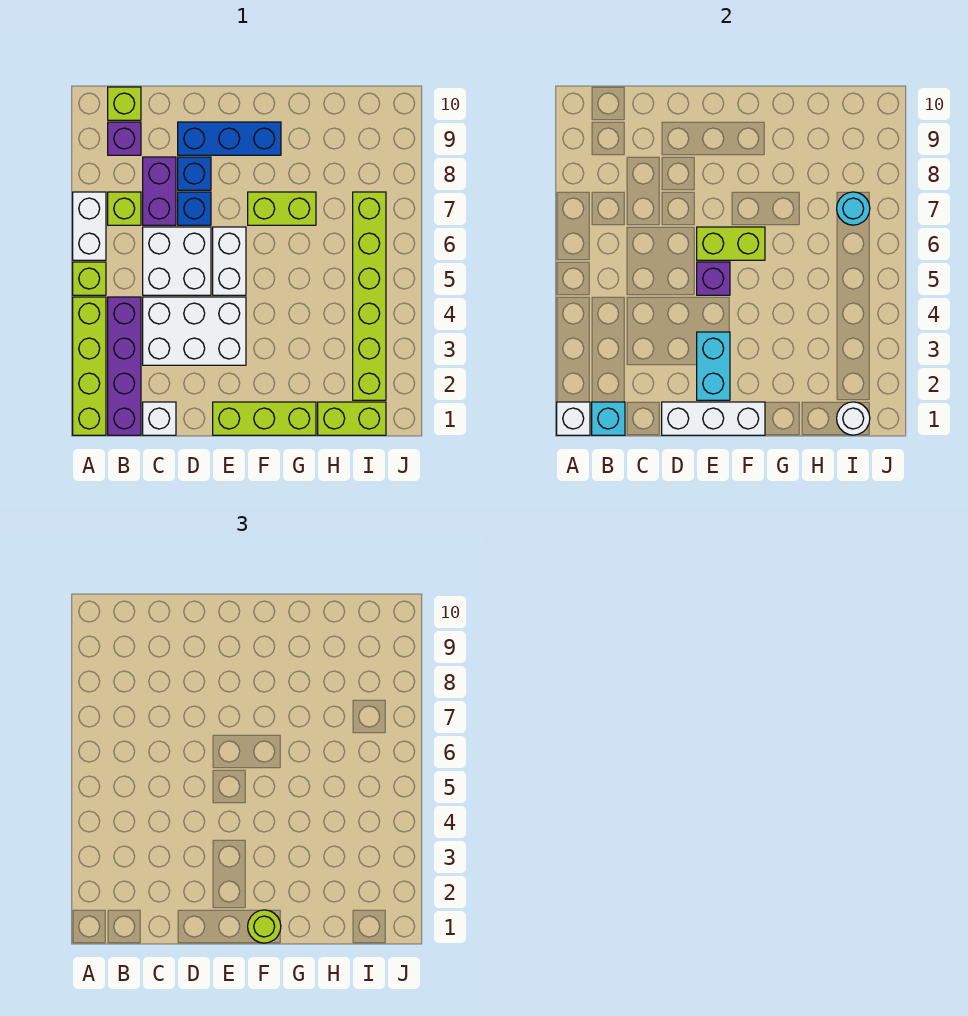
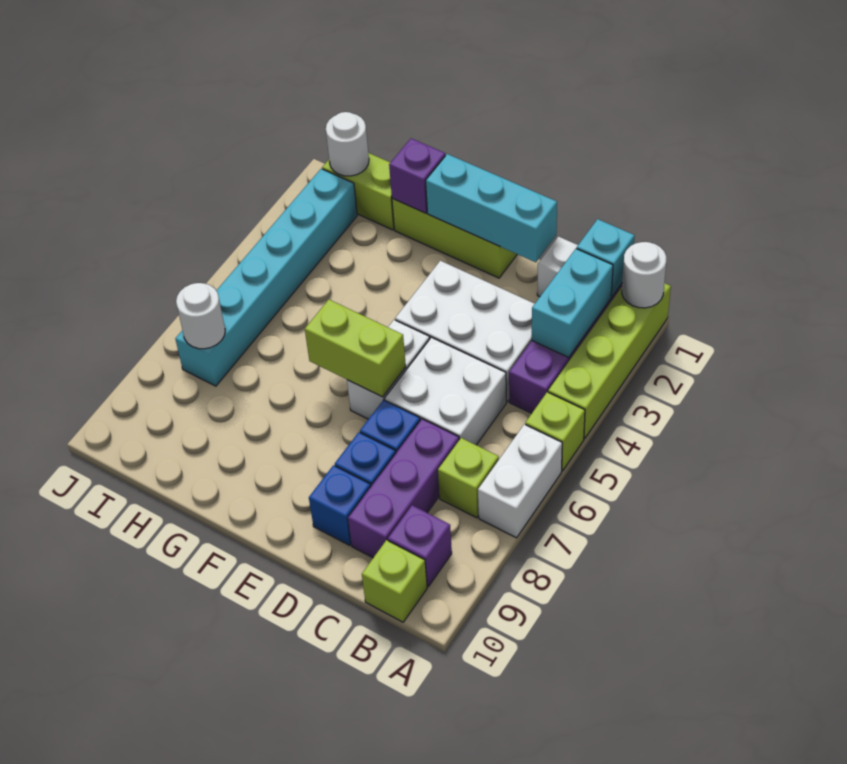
white brick A1 level 2 -> white round brick A1 level 2
purple brick C7:C8 level 1 -> purple brick C7:C9 level 1
white brick D1:F1 level 2 -> cyan brick D1:F1 level 2
blue brick D9:F9 level 1 -> blue brick D9 level 1
cyan brick E2:E3 level 2 -> cyan brick B2:B3 level 2
purple brick E5 level 2 -> purple brick G1 level 2
lime round brick F1 level 3 -> none
lime brick F7:G7 level 1 -> none
lime brick I2:I7 level 1 -> cyan brick I2:I7 level 1
cyan round brick I7 level 2 -> white round brick I7 level 2

